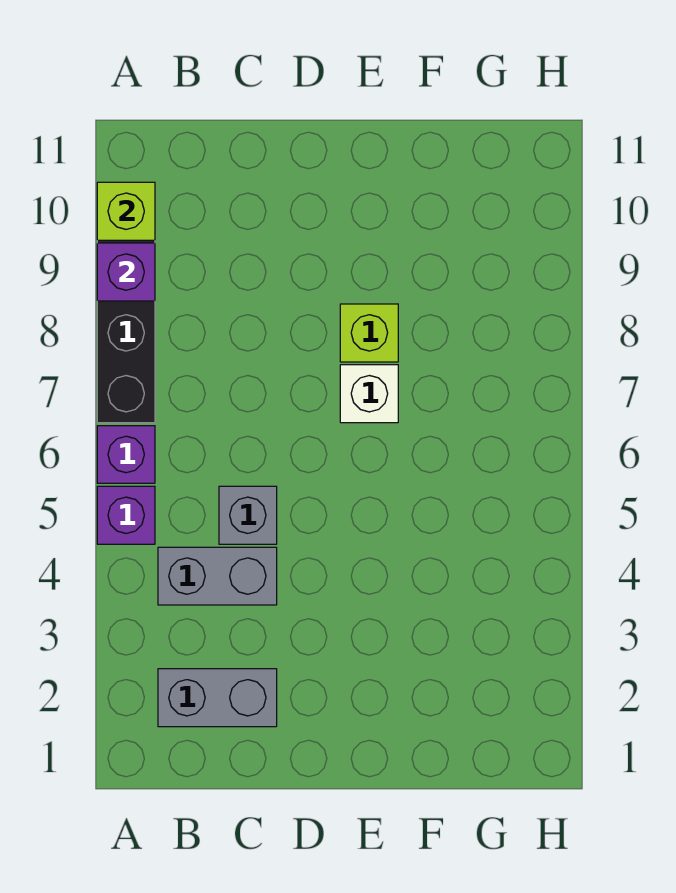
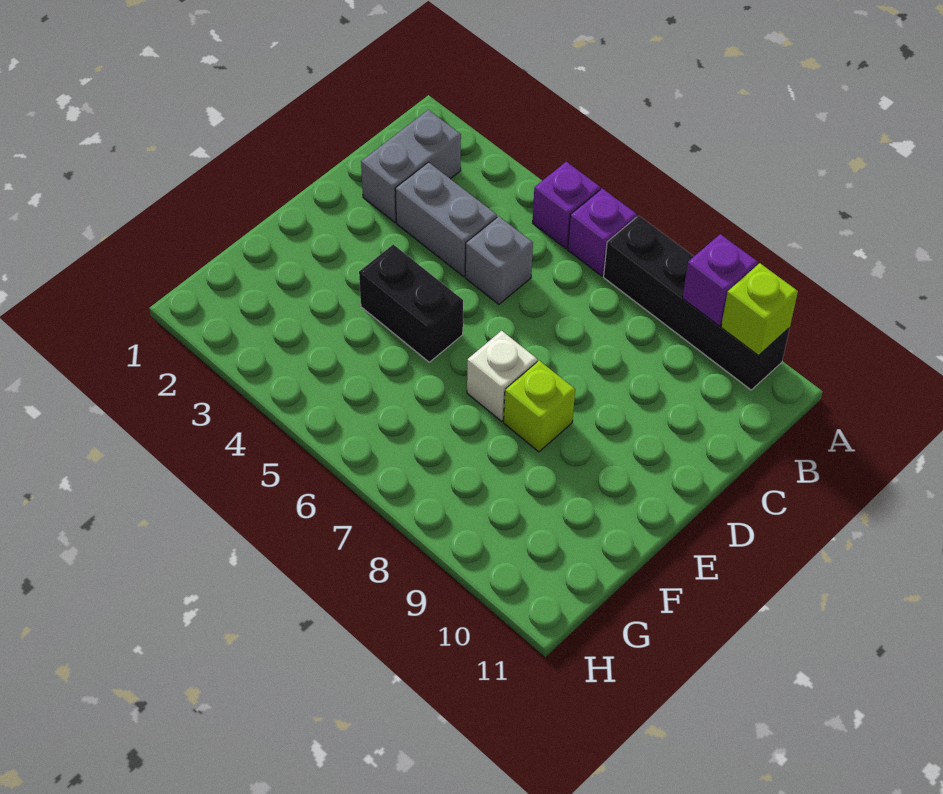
grey brick B4:C4 level 1 -> grey brick C3:C4 level 1
none -> black brick E4:E5 level 1

